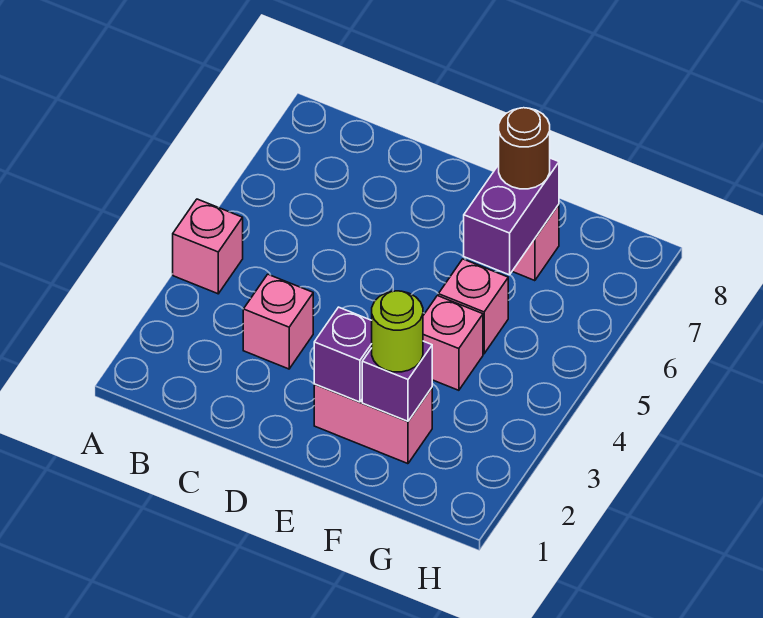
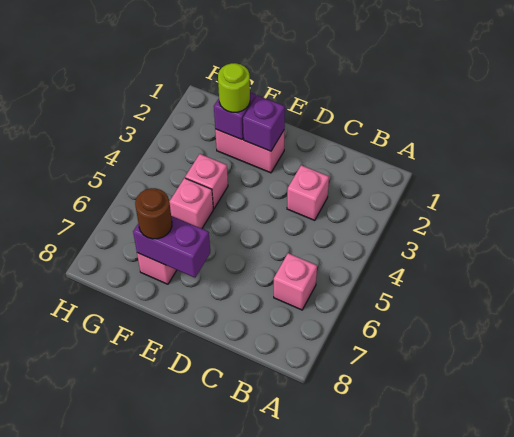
pink brick A4 level 1 -> pink brick B6 level 1
purple brick F6:F7 level 2 -> purple brick E7:F7 level 2

